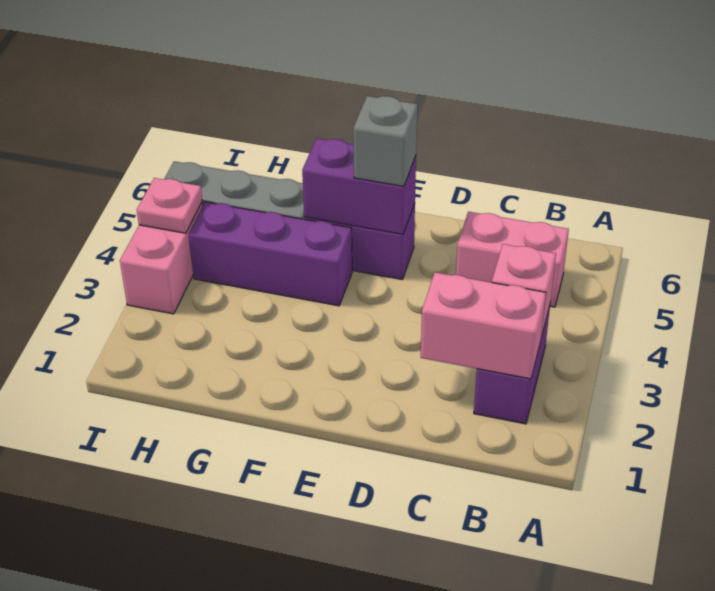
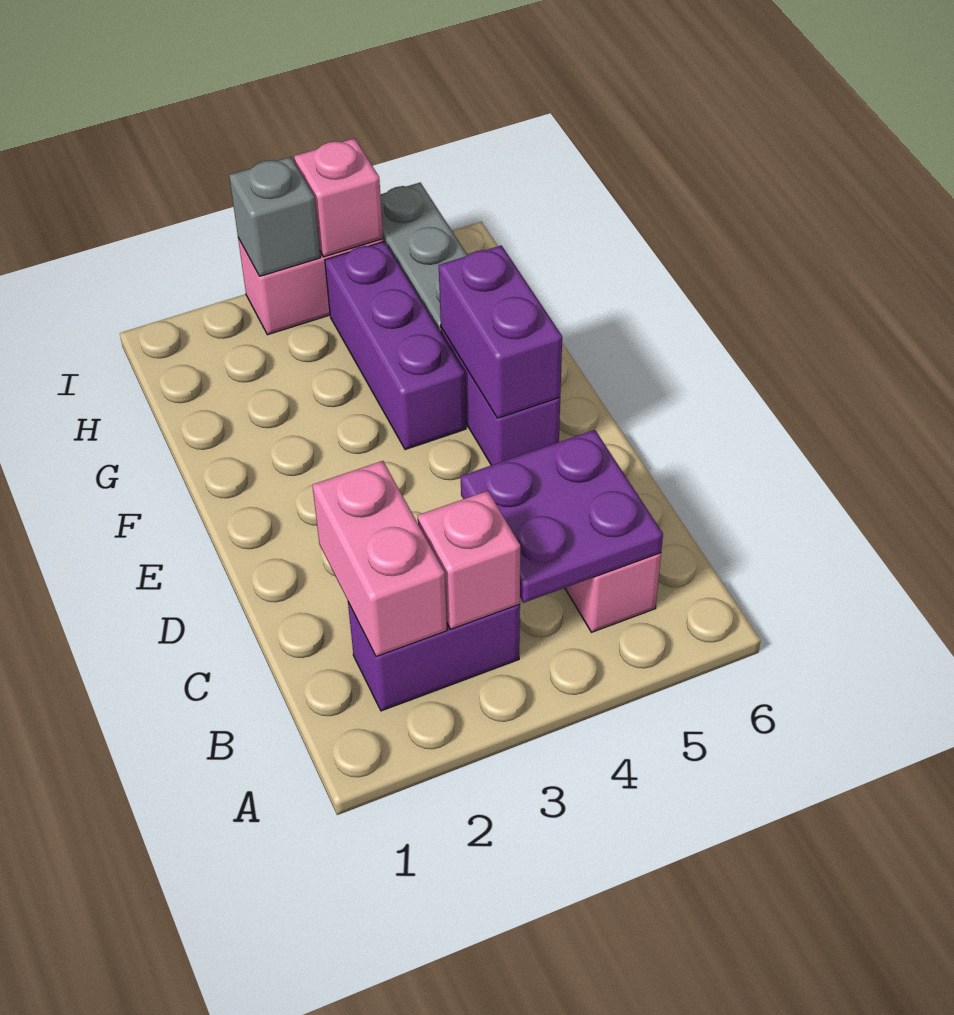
none -> purple plate B4:C5 level 2
grey brick E5 level 3 -> grey brick I3 level 2
pink plate I4 level 2 -> pink brick I4 level 2

